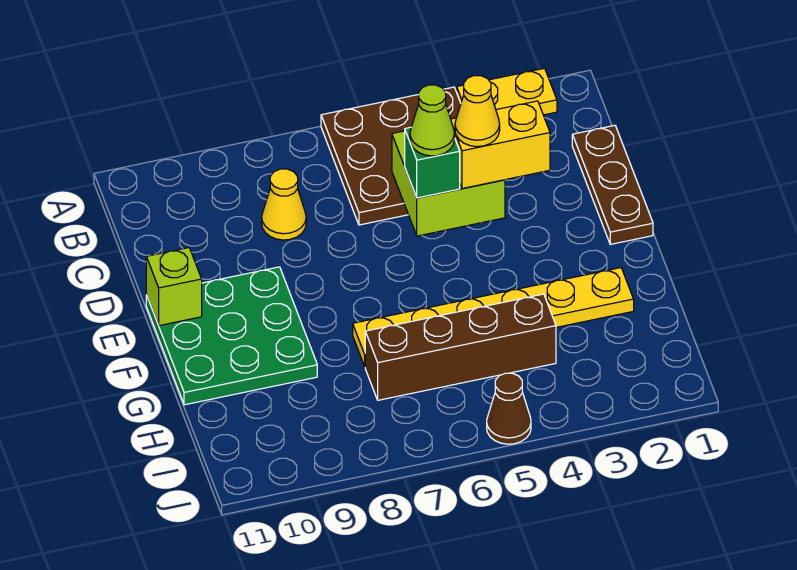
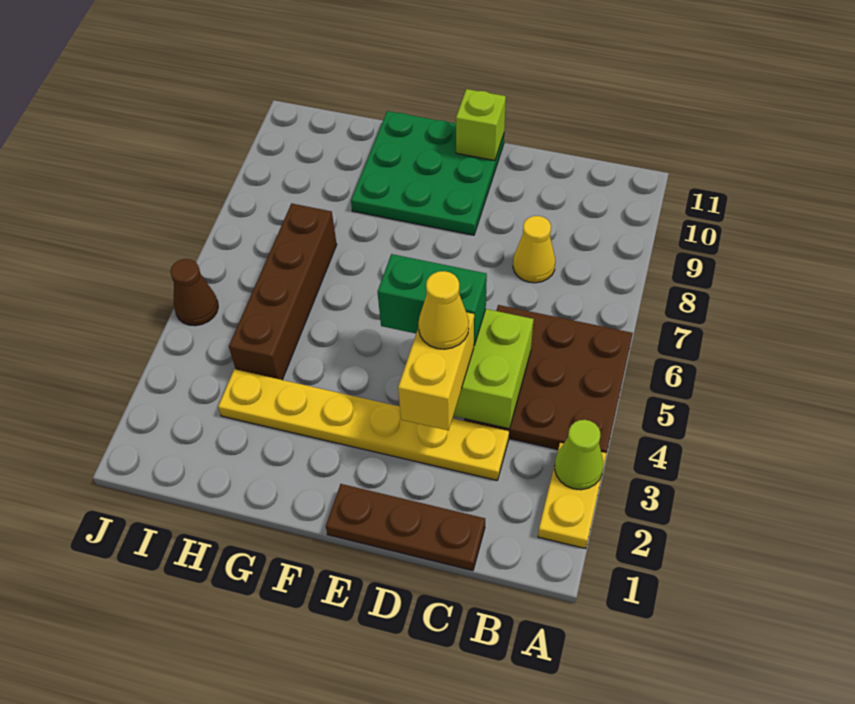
green brick D5 level 3 -> green brick D5:E5 level 3
lime cone D5 level 4 -> lime cone A3 level 2
yellow plate G2:G7 level 1 -> yellow plate C3:H3 level 1

